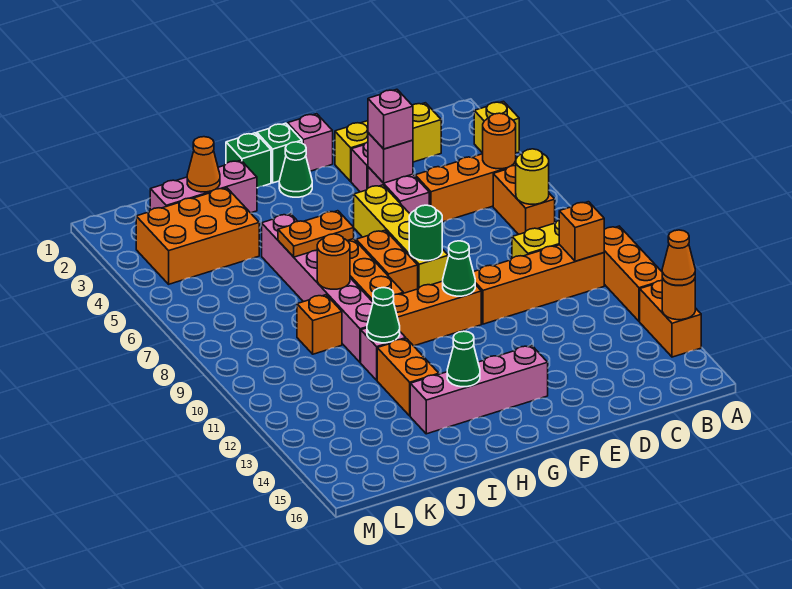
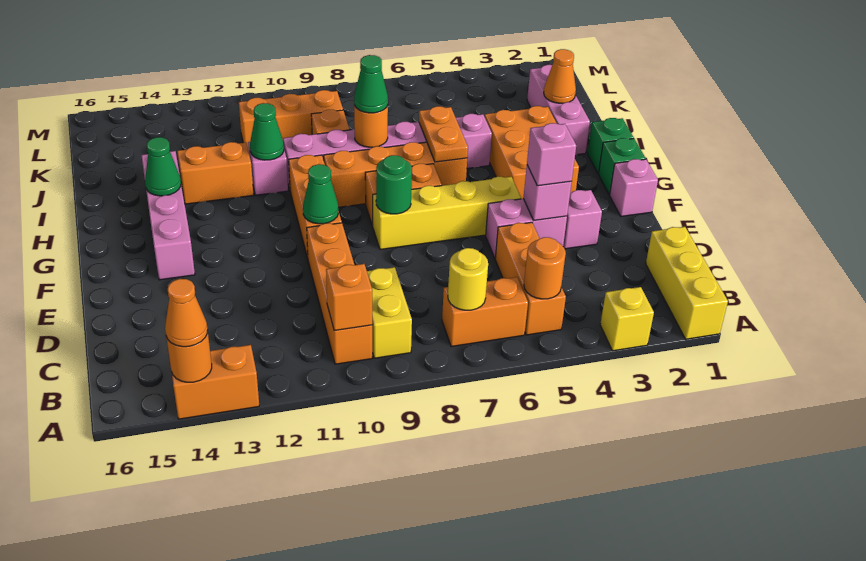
orange brick A10:A12 level 1 -> orange brick K9:K11 level 1
yellow brick C2:E2 level 1 -> yellow brick A1:C1 level 1
green cone G2 level 1 -> green cone I8 level 3
orange brick J3:L4 level 1 -> orange brick G3:I4 level 1

